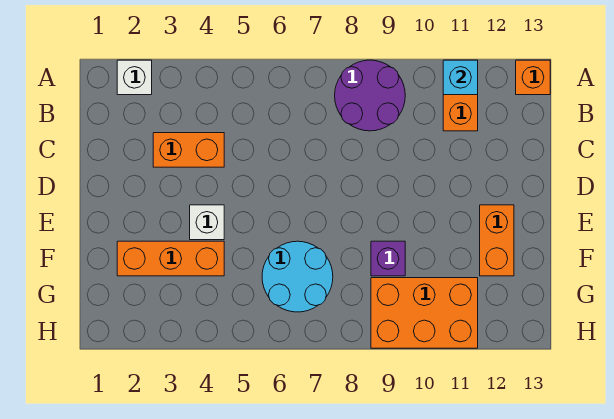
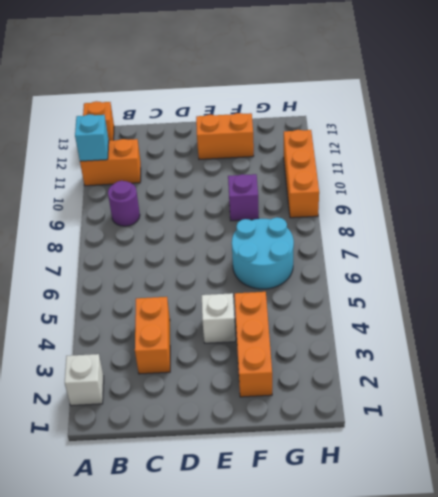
purple round brick A8:B9 level 1 -> purple round brick B9 level 1
orange brick G9:H11 level 1 -> orange brick H9:H11 level 1

